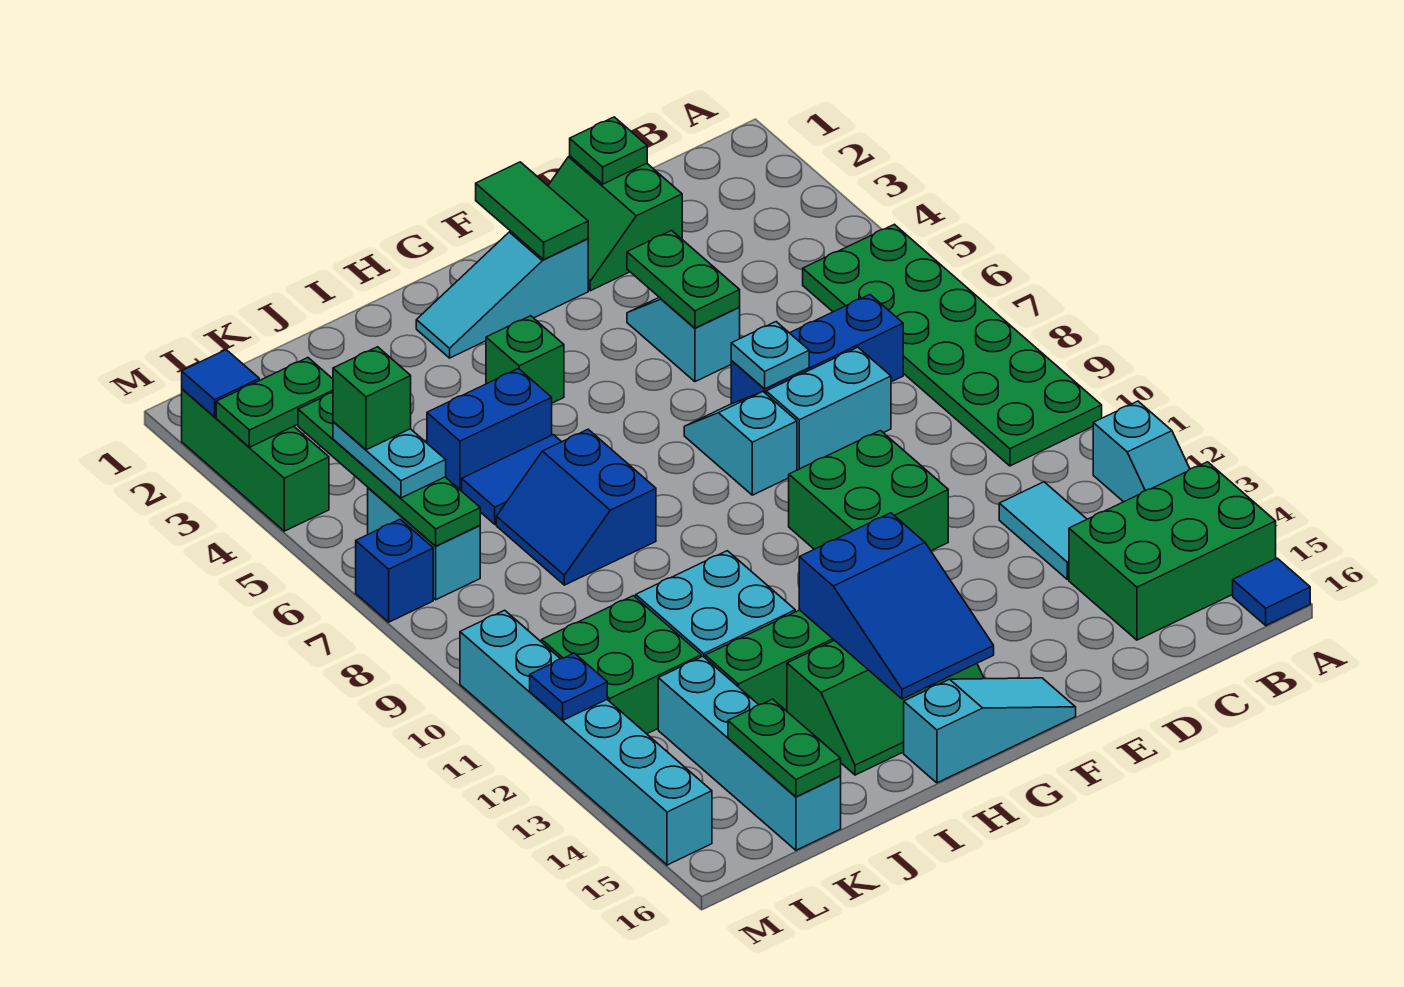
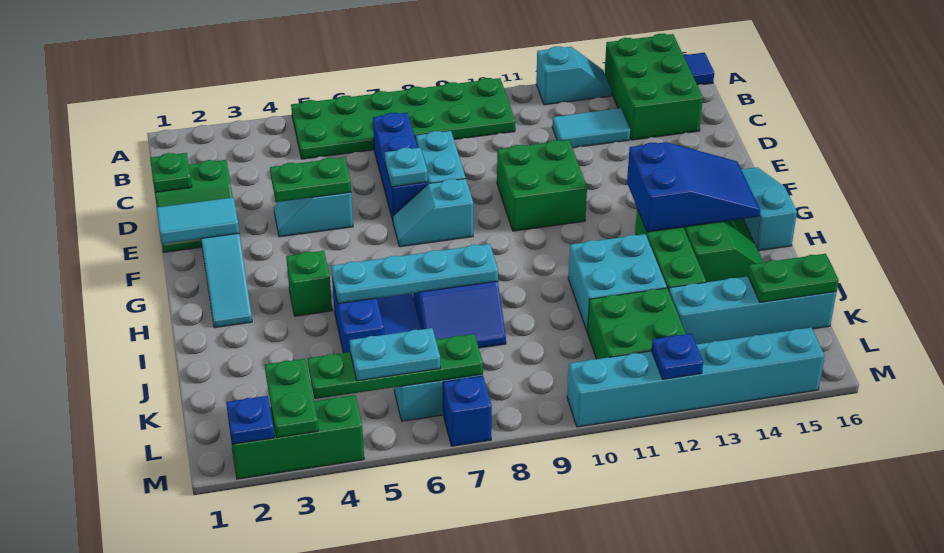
green tile F1:F2 level 2 -> cyan tile F1:F2 level 2
none -> cyan plate I5:I8 level 2
green brick L5 level 4 -> none
blue tile M2 level 2 -> blue plate M2 level 2

